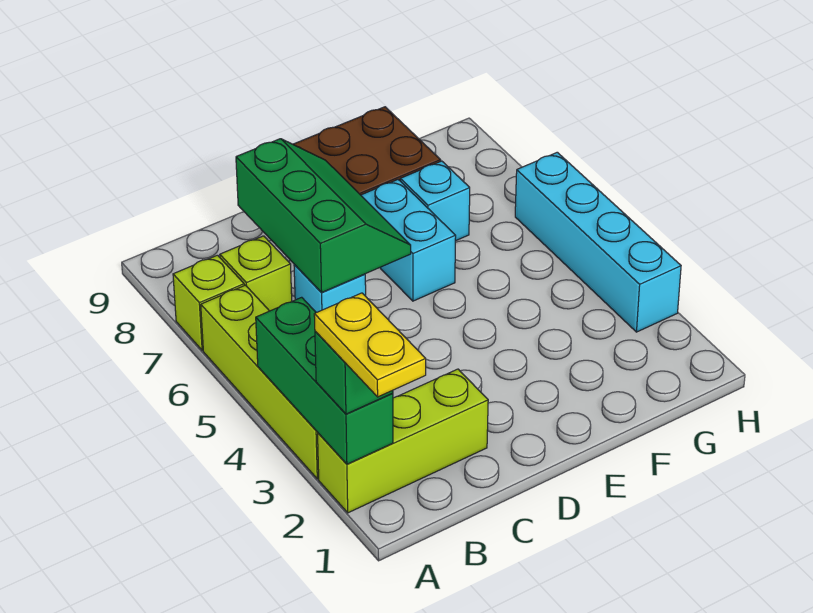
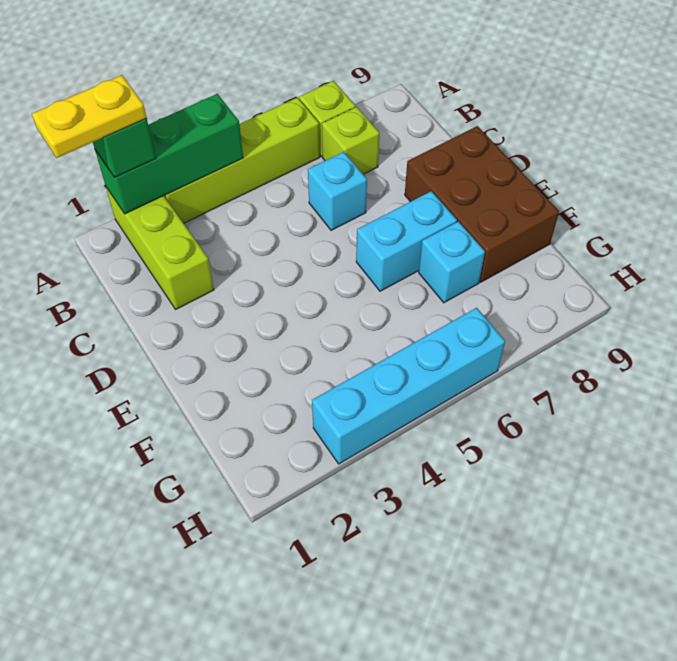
green slope C6:D8 level 2 top C -> none

